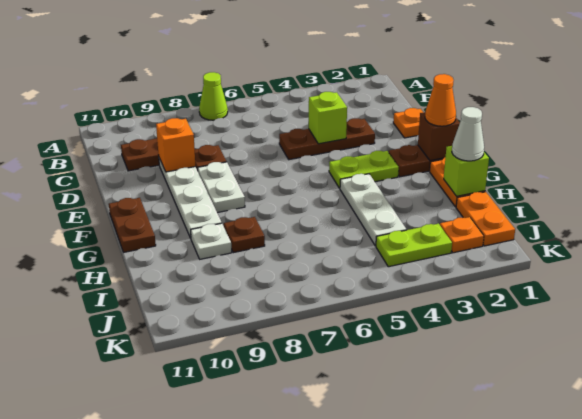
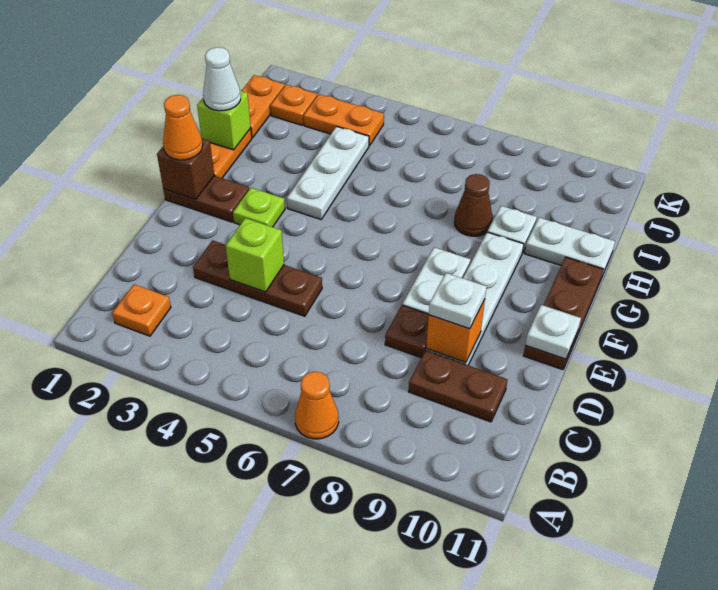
lime cone A7 level 1 -> orange cone A7 level 1
orange plate D1 level 1 -> orange plate B2 level 1
none -> white plate D9 level 3
none -> white plate E11 level 2
lime plate F3:F4 level 1 -> lime plate F3 level 1
brown plate F11:G11 level 1 -> brown plate E11:G11 level 1
brown plate H8 level 1 -> brown cone H8 level 1
none -> white plate H10:H11 level 1
lime plate J3:J4 level 1 -> orange plate J3:J4 level 1

